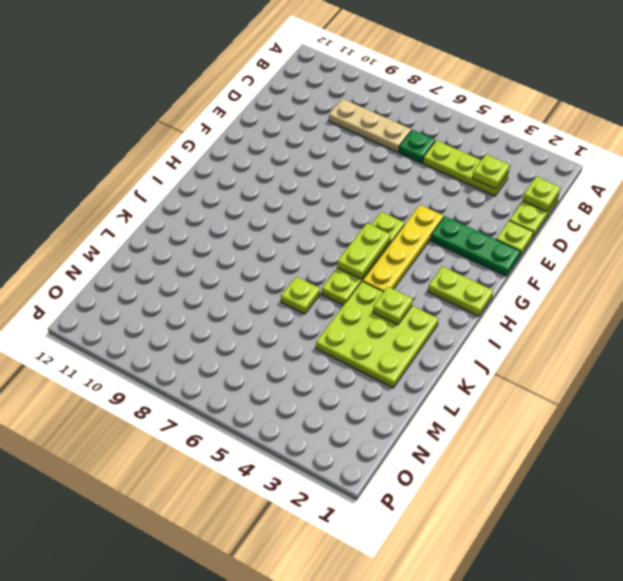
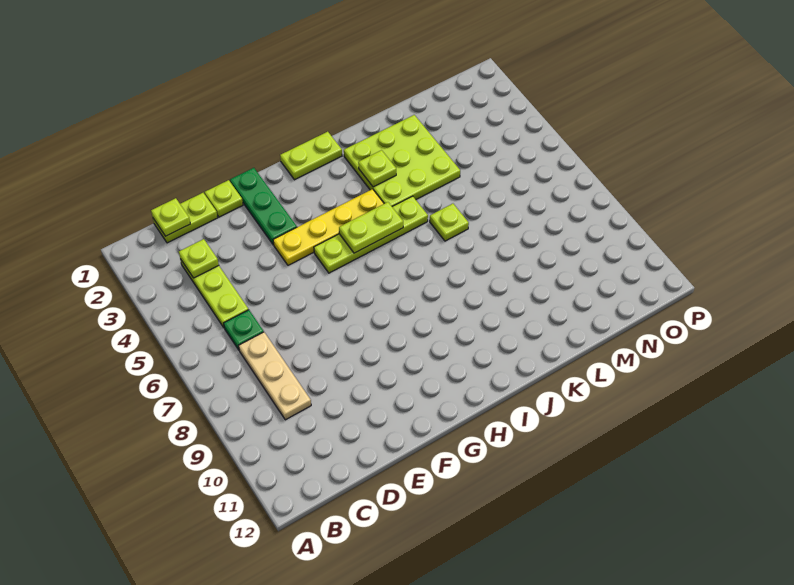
lime plate H1:H2 level 1 -> lime plate H1:I1 level 1

